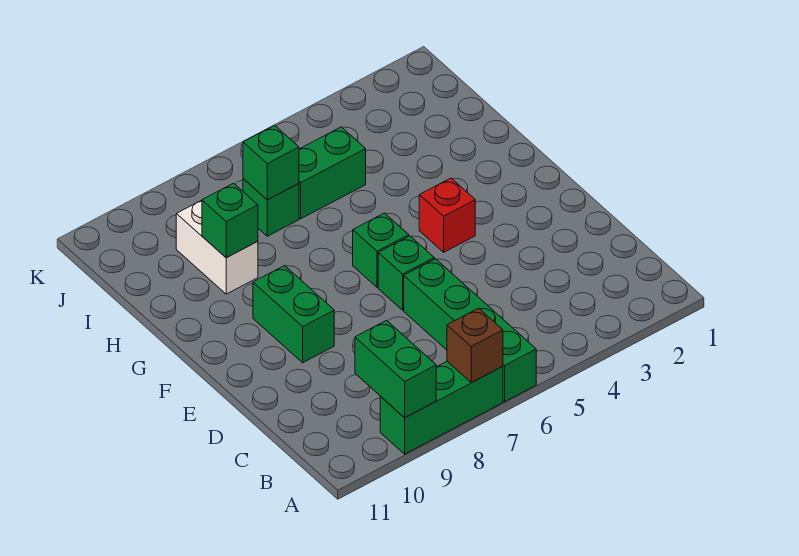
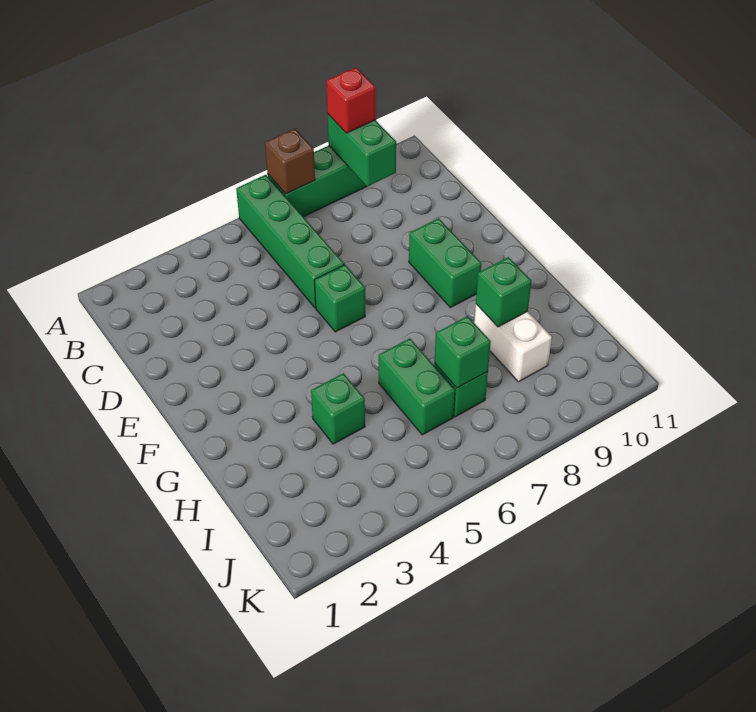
red brick F4 level 1 -> red brick A9 level 3
green brick F6 level 1 -> green brick H4 level 1
green brick I5:I6 level 1 -> green brick H6:I6 level 1

